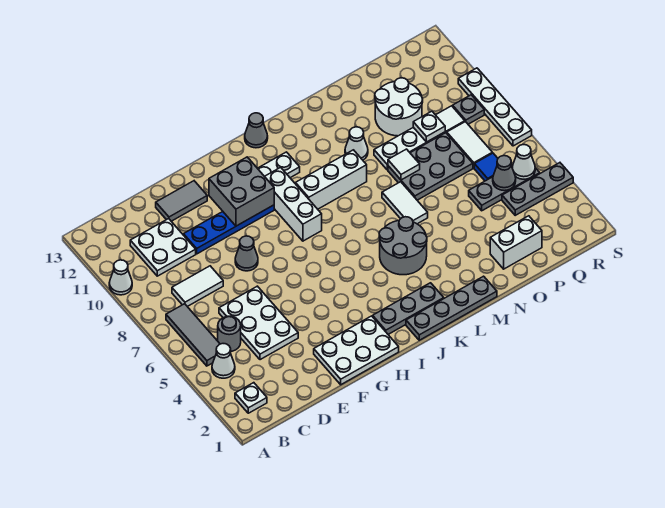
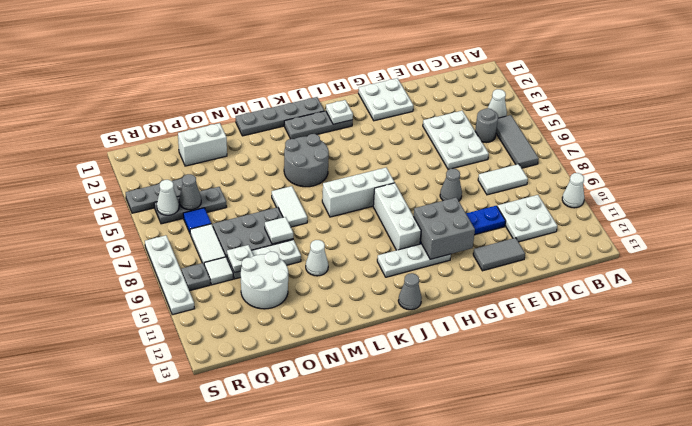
white plate B2 level 1 -> white plate I2 level 2
white plate F1:H2 level 1 -> white plate F1:G2 level 1
white brick J9:L9 level 1 -> white brick I7:K7 level 1

